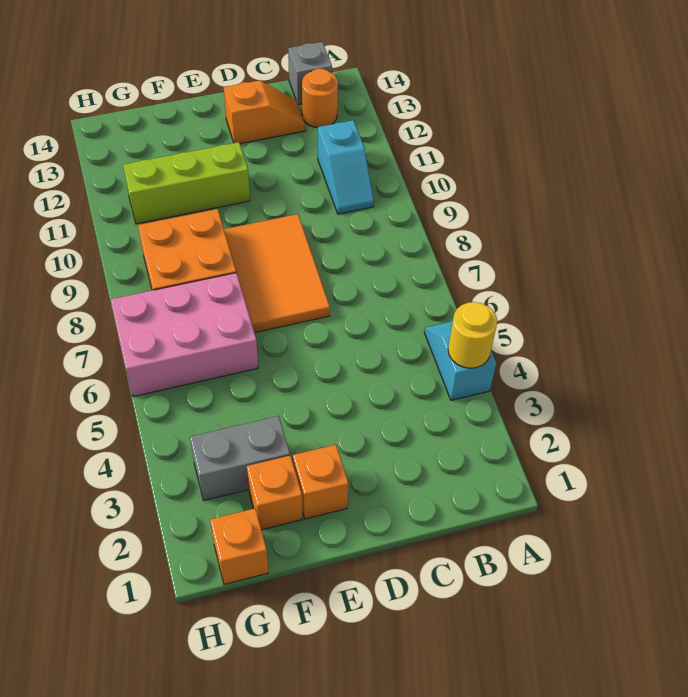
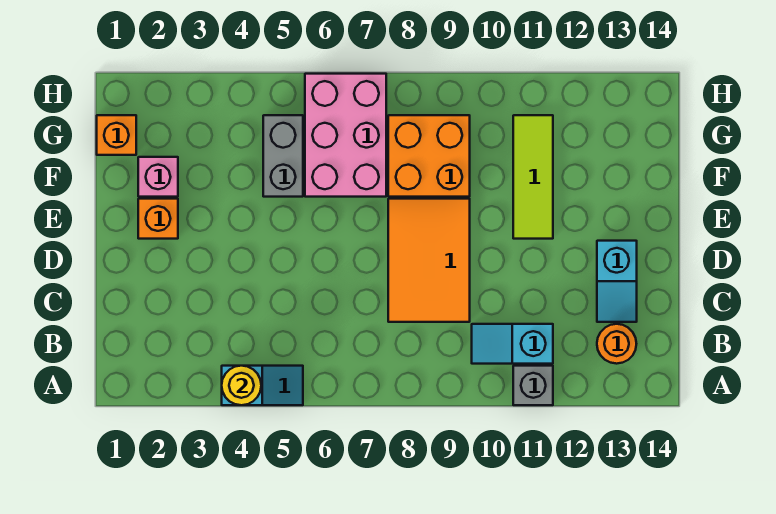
grey brick B14 level 1 -> grey brick A11 level 1
orange slope C13:D13 level 1 top D -> cyan slope C13:D13 level 1 top D
orange tile D7:E9 level 1 -> orange tile C8:E9 level 1
lime brick E11:G11 level 1 -> lime tile E11:G11 level 1
orange brick F2 level 1 -> pink brick F2 level 1
grey brick F3:G3 level 1 -> grey brick F5:G5 level 1

